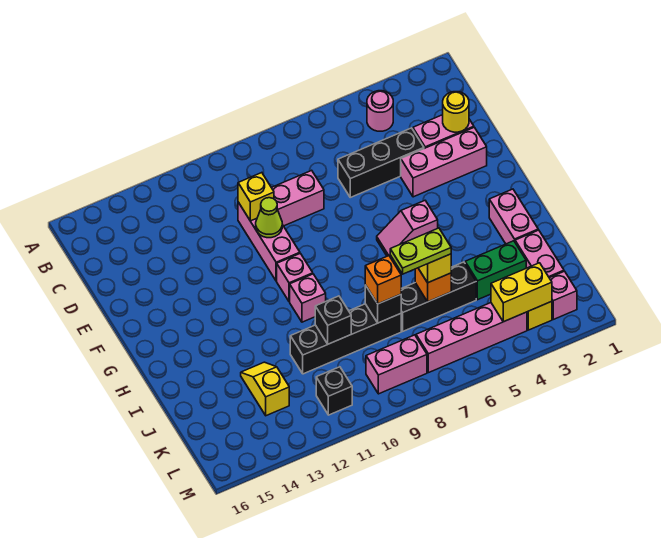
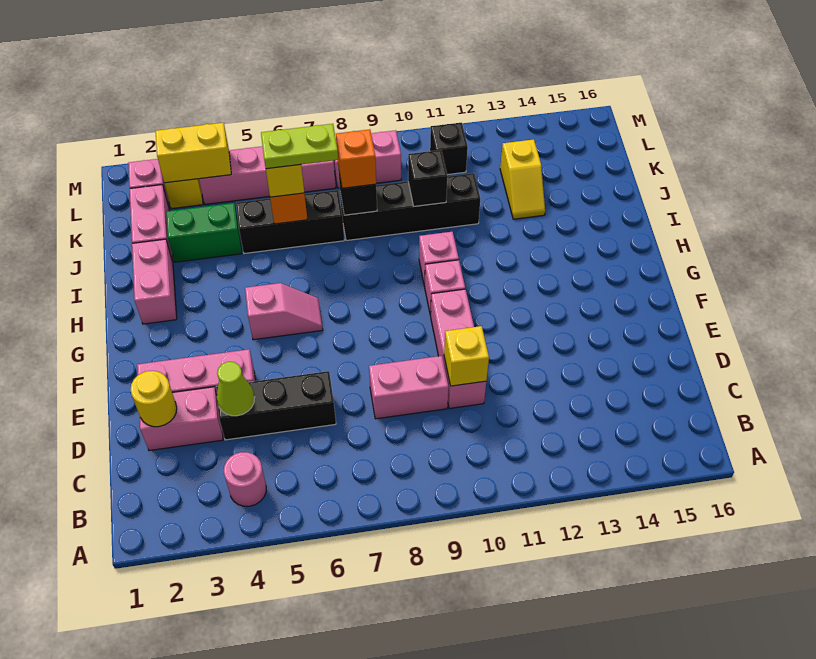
lime cone E10 level 2 -> lime cone D4 level 2

